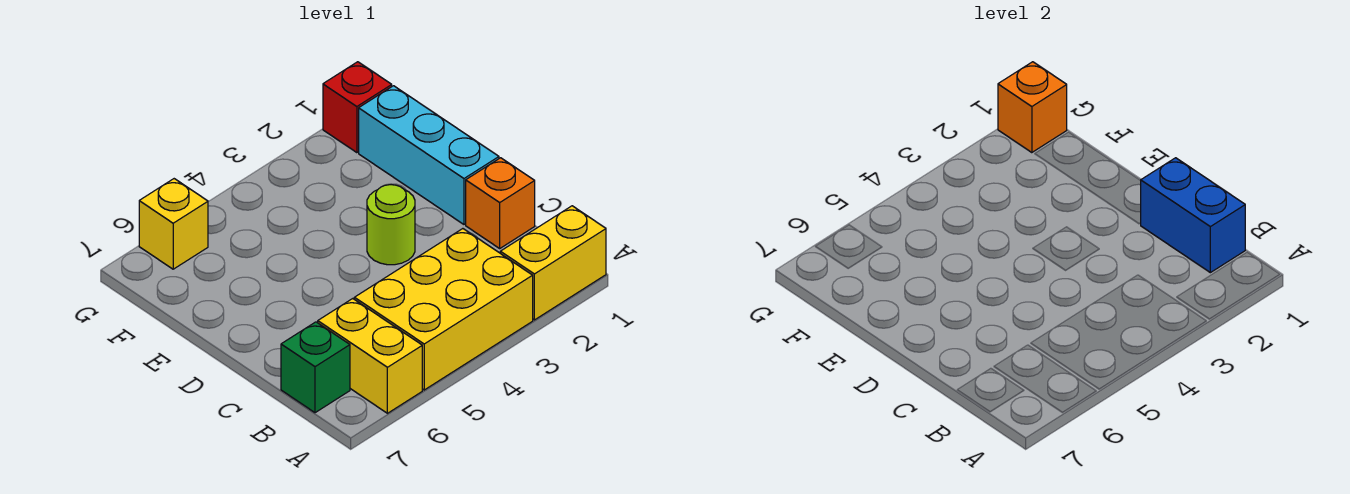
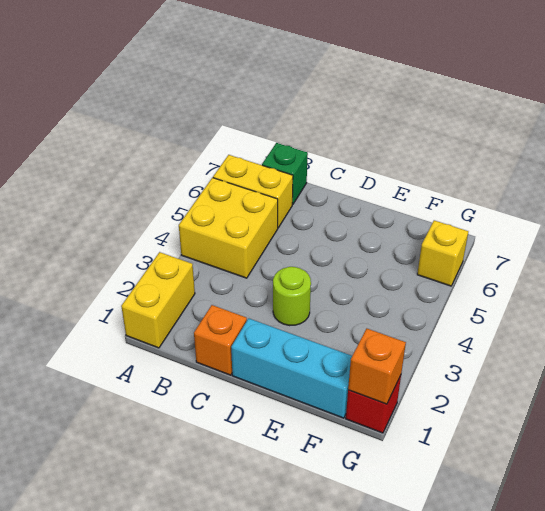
yellow brick A3:B5 level 1 -> yellow brick A4:B5 level 1
blue brick B1:C1 level 2 -> none

